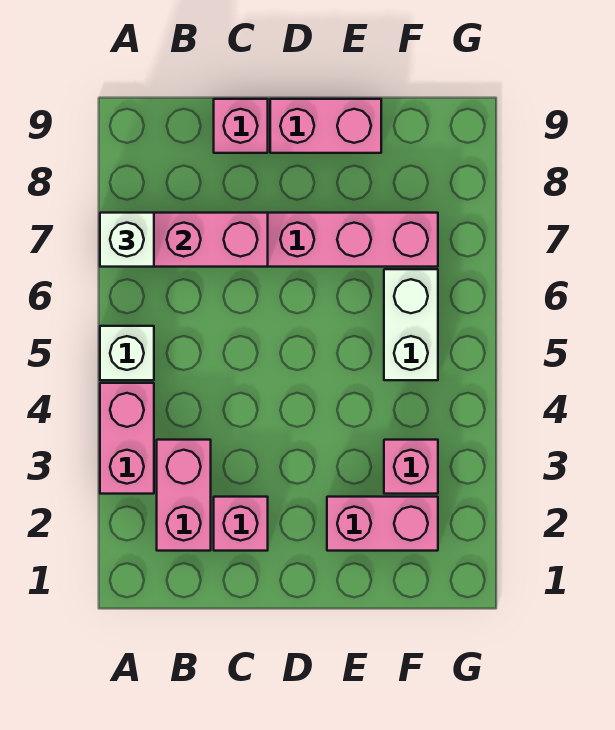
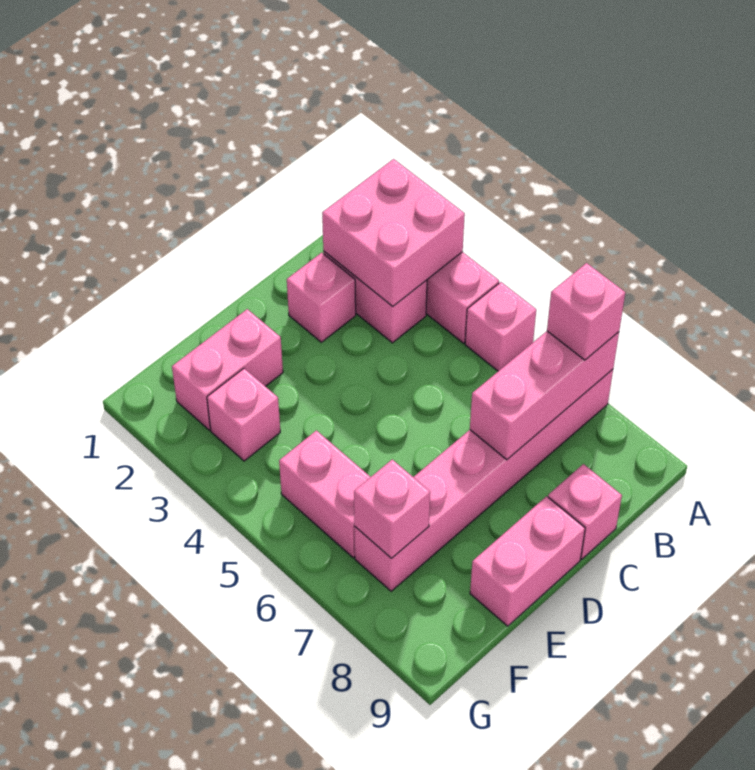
none -> pink brick A2:B3 level 2
white brick A5 level 1 -> pink brick A5 level 1
white brick A7 level 3 -> pink brick A7 level 3
white brick F5:F6 level 1 -> pink brick F5:F6 level 1
none -> pink brick F7 level 2

